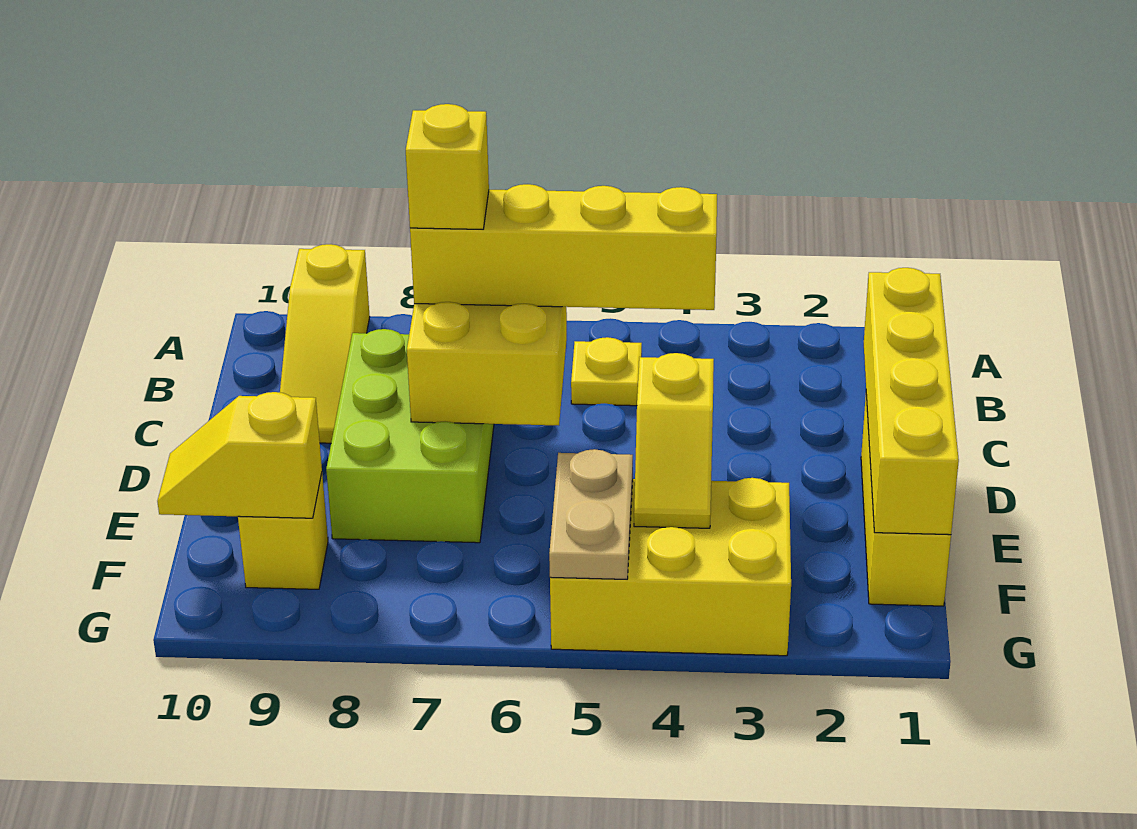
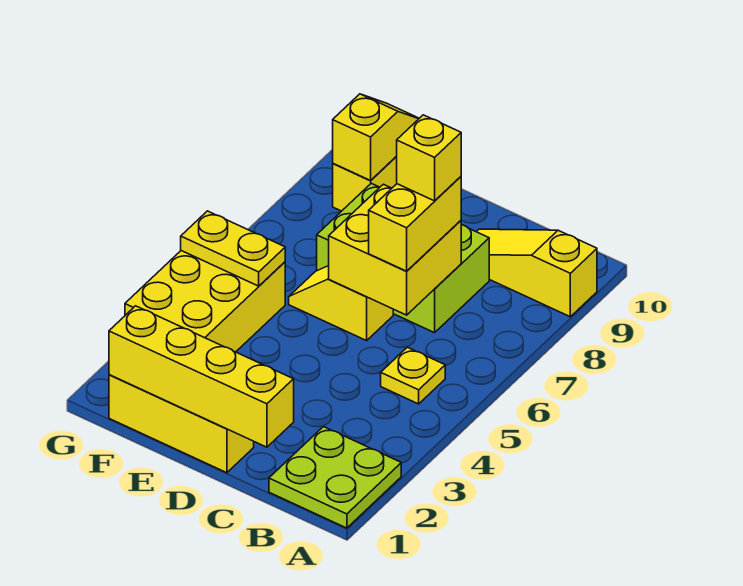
none -> lime plate A1:B2 level 1
yellow brick C4:C7 level 3 -> yellow brick C6:C7 level 3
yellow slope E4:F4 level 2 top E -> yellow slope D6:E6 level 1 top D
tan plate F5:G5 level 2 -> yellow plate F5:G5 level 2

